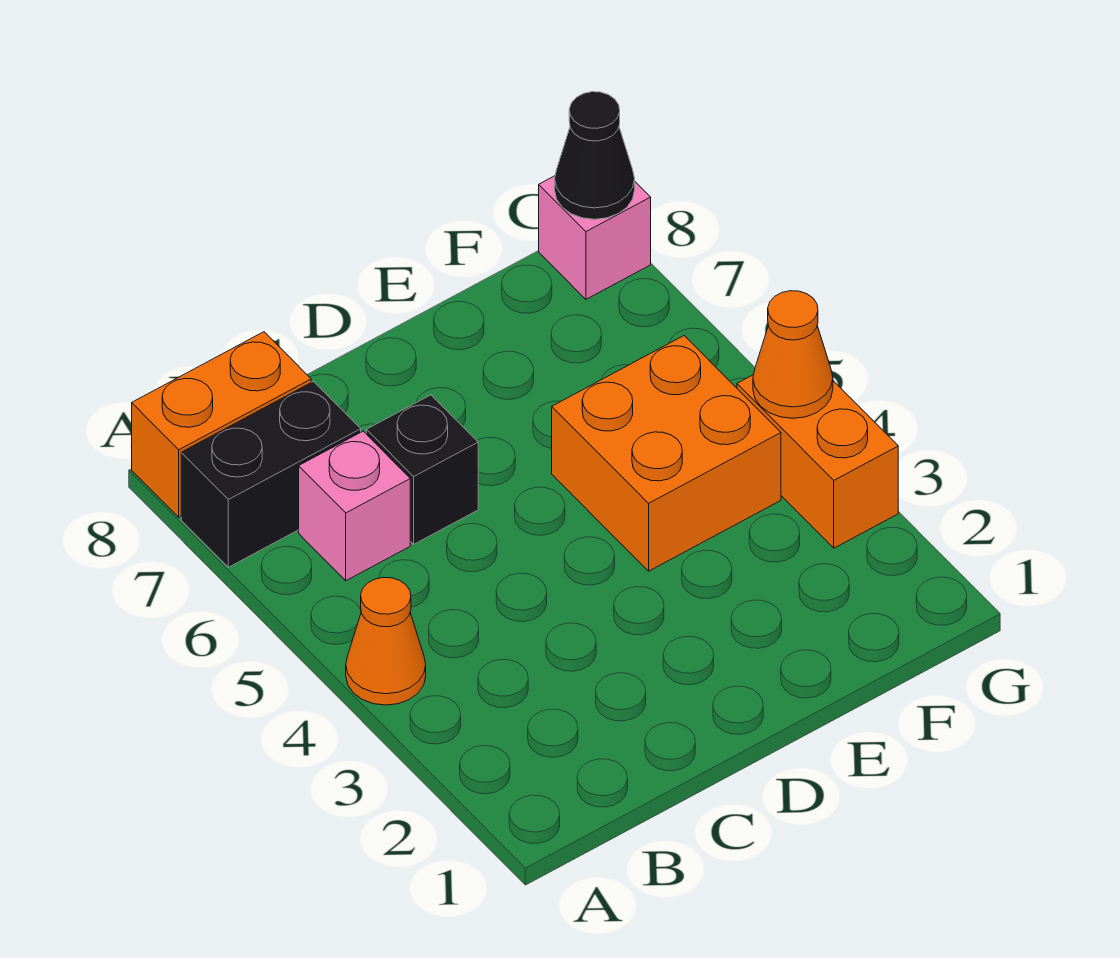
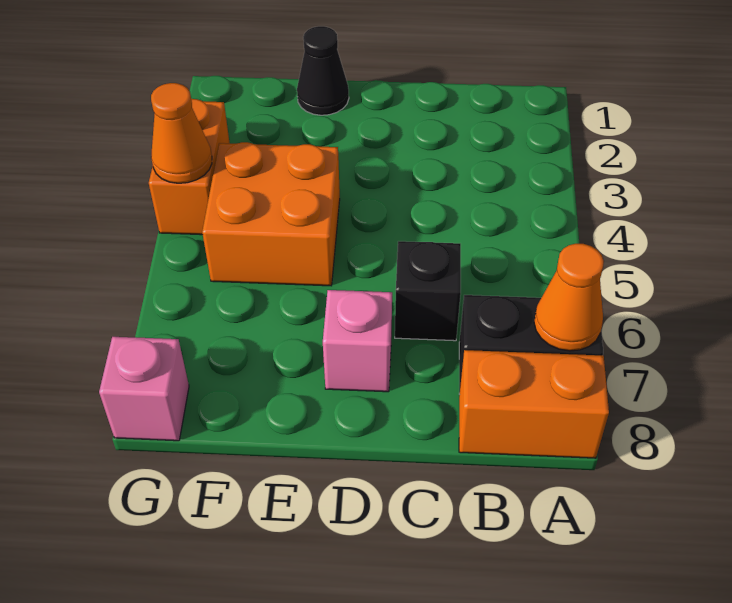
orange cone A4 level 1 -> orange cone A7 level 2
pink brick B6 level 1 -> pink brick D7 level 1
black cone G8 level 2 -> black cone E1 level 1

